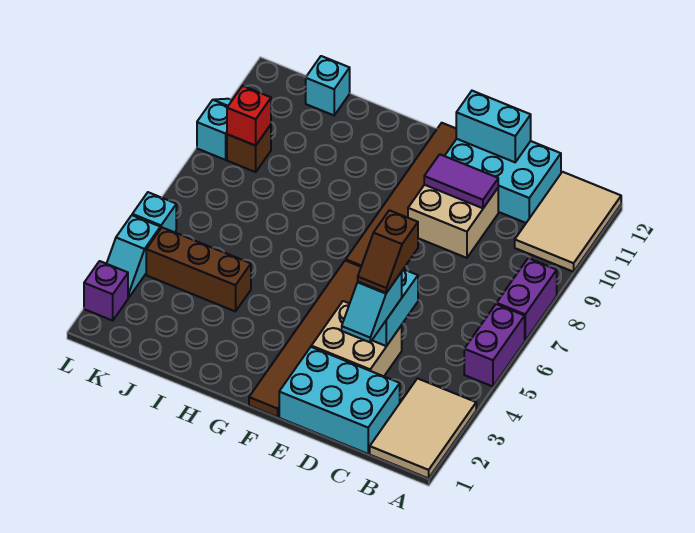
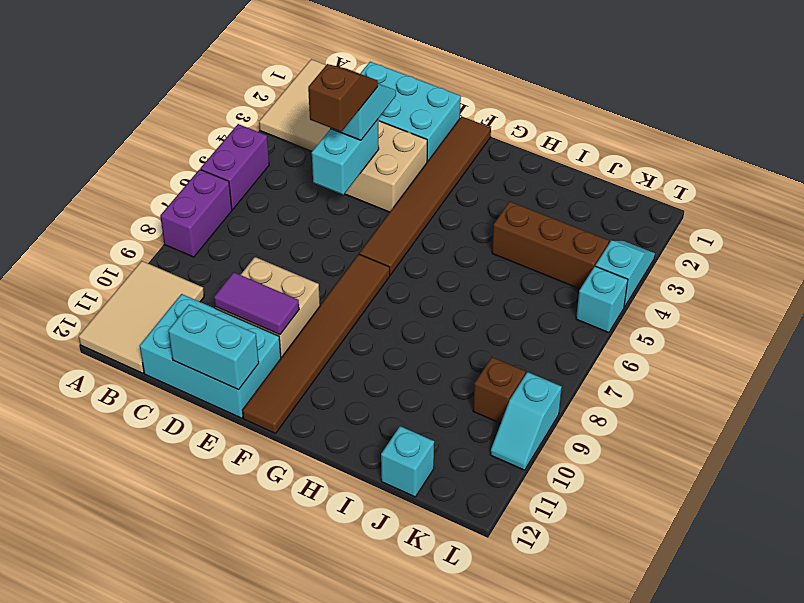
red brick K9 level 2 -> none
purple brick L2 level 1 -> none

